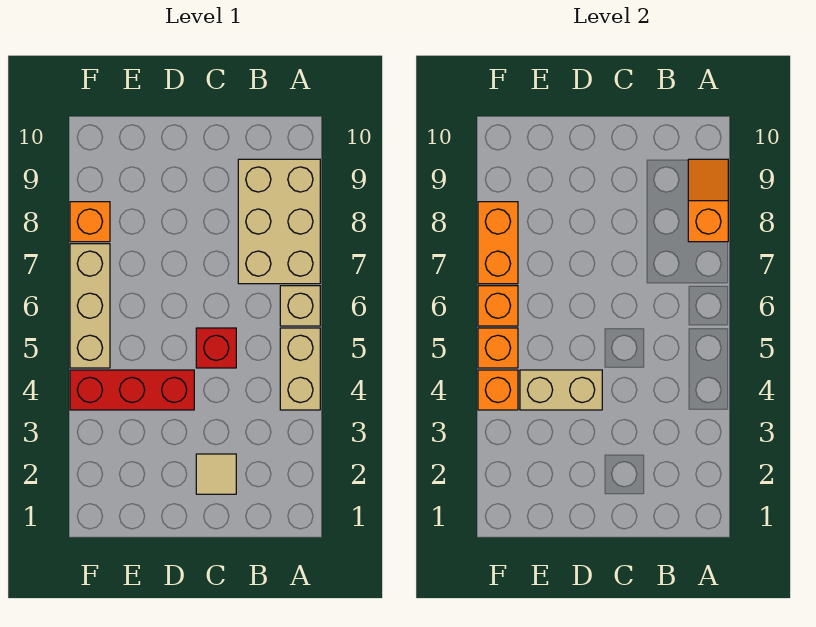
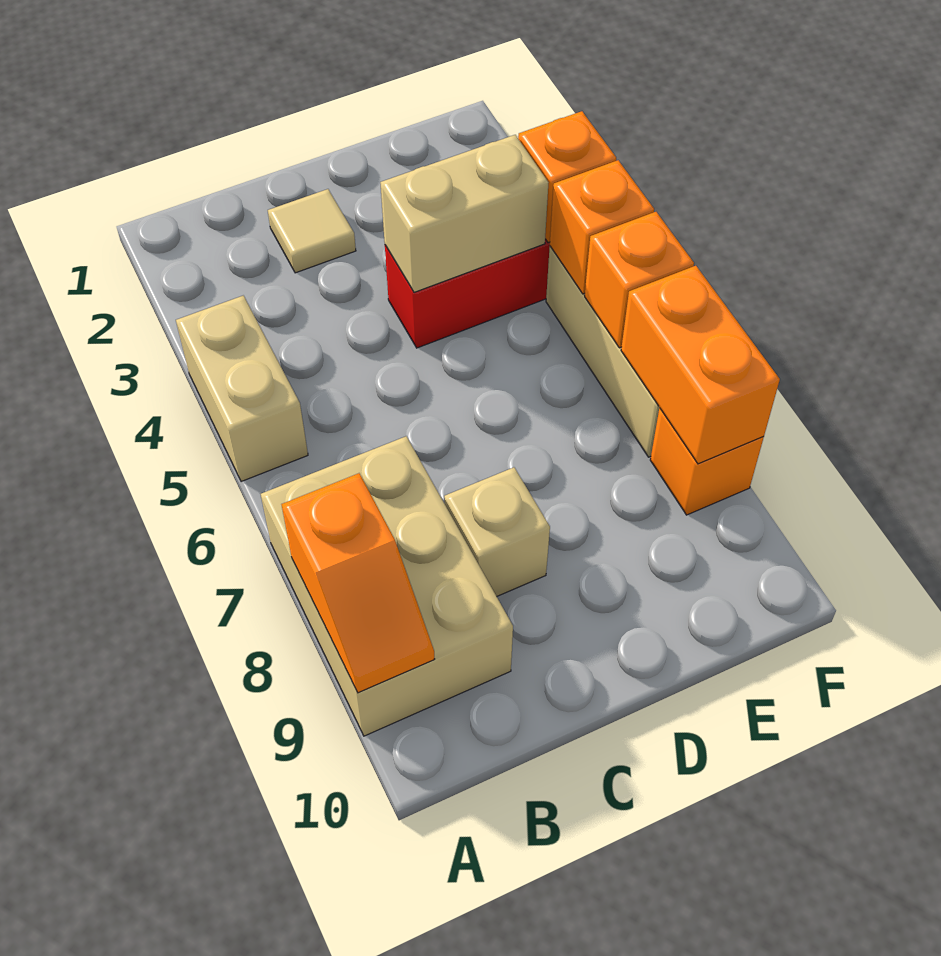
tan brick A6 level 1 -> tan brick C8 level 1
red brick C5 level 1 -> none

